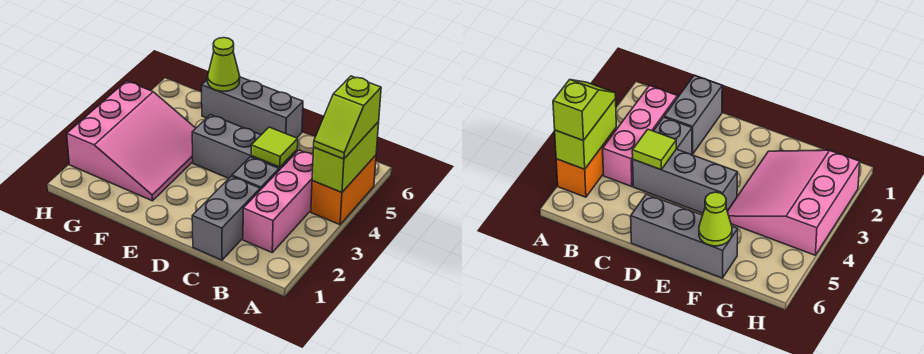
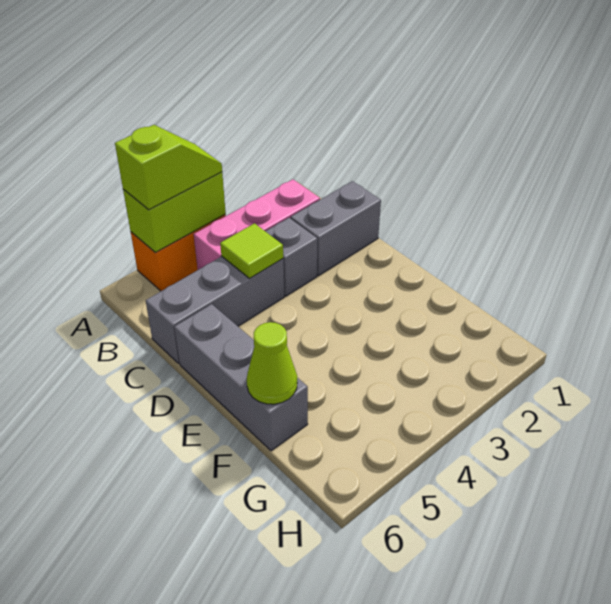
grey brick C4:E4 level 1 -> grey brick C4:C6 level 1
pink slope F2:H4 level 1 top H -> none

